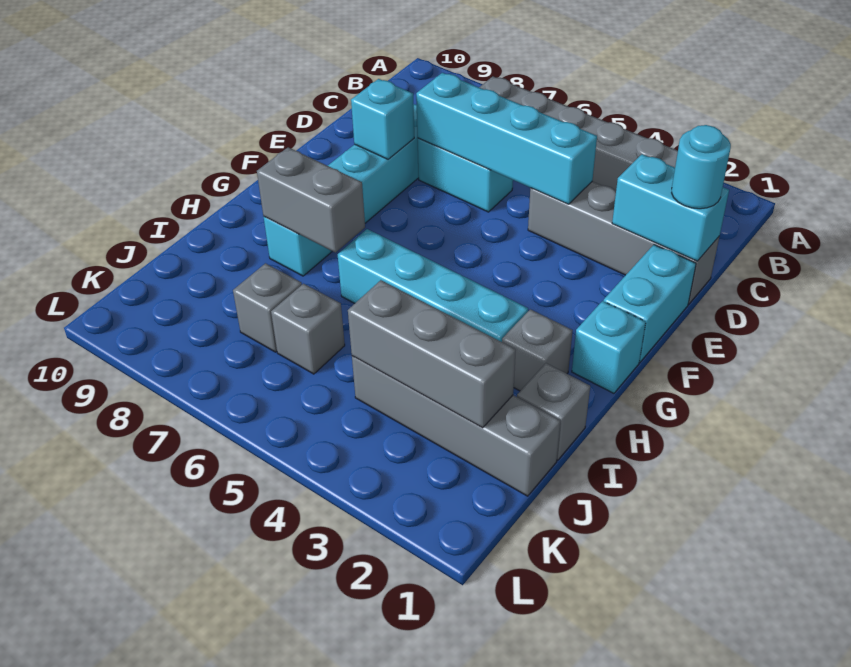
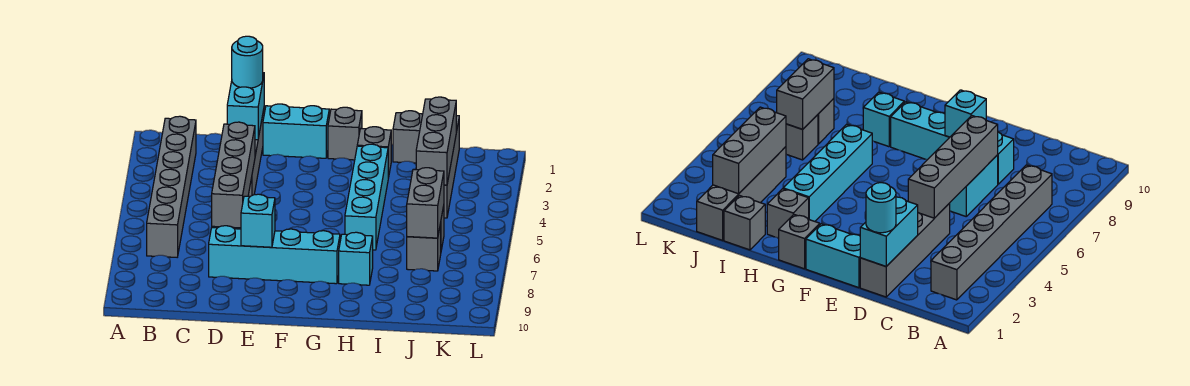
cyan brick D4:D7 level 2 -> grey brick D4:D7 level 2
cyan brick G1 level 1 -> grey brick G1 level 1
grey brick H7:H8 level 2 -> grey brick J6:J7 level 2

